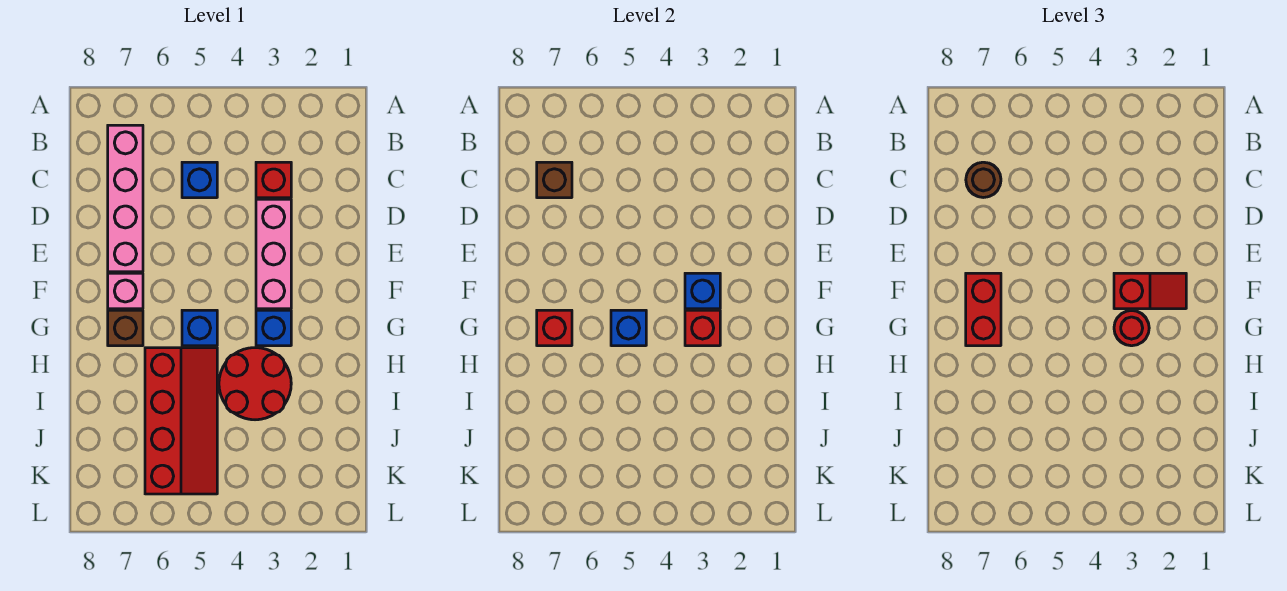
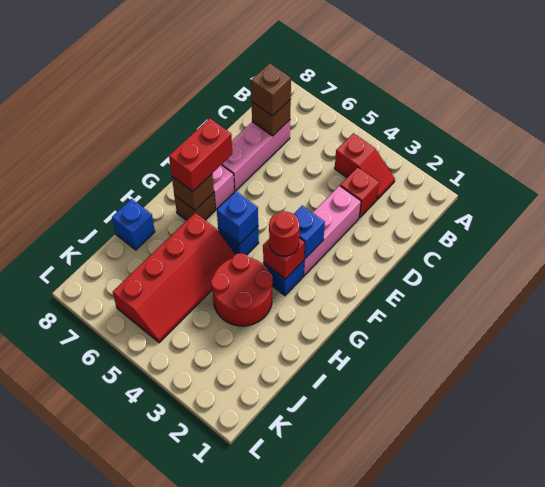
pink brick B7:E7 level 1 -> pink brick C7:E7 level 1
blue brick C5 level 1 -> blue brick I8 level 1
brown round brick C7 level 3 -> brown brick C7 level 3
red slope F2:F3 level 3 top 3 -> red slope B3:B4 level 1 top 4
red brick G7 level 2 -> brown brick G7 level 2

